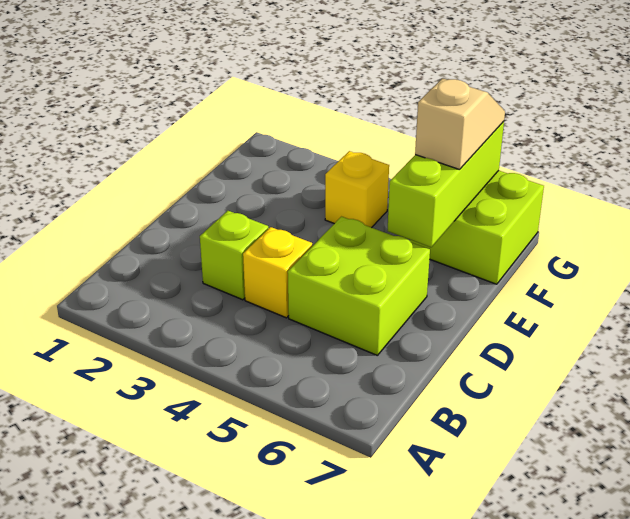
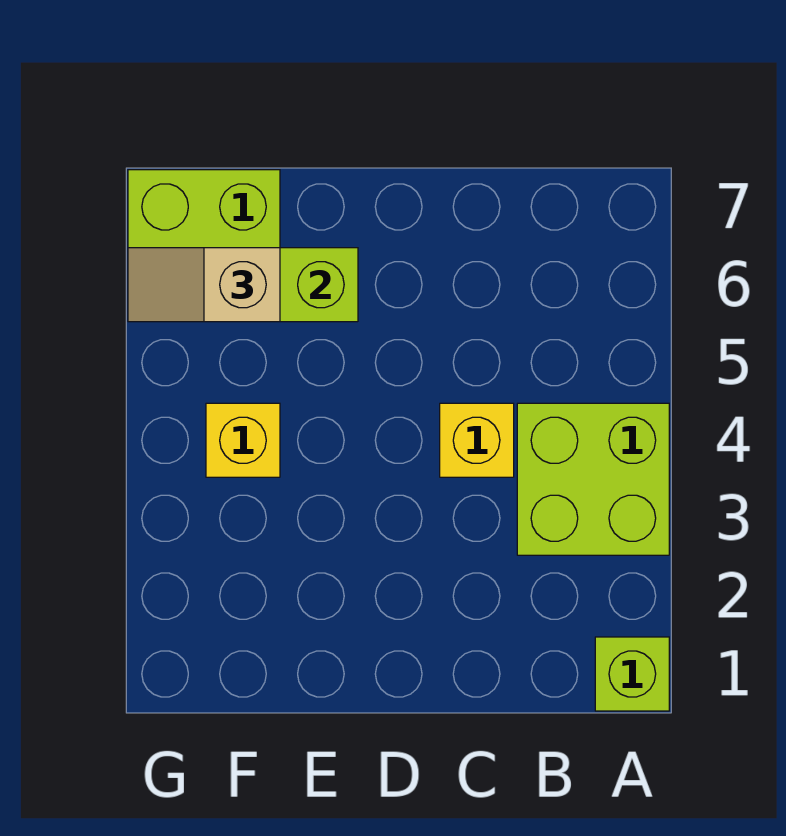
lime brick C3 level 1 -> lime brick A1 level 1
lime brick C5:D6 level 1 -> lime brick A3:B4 level 1

